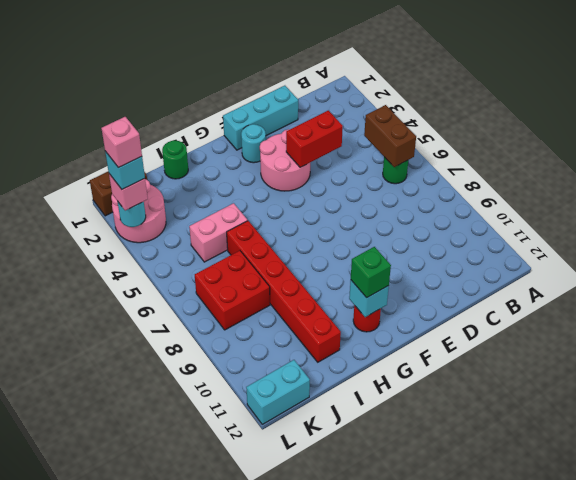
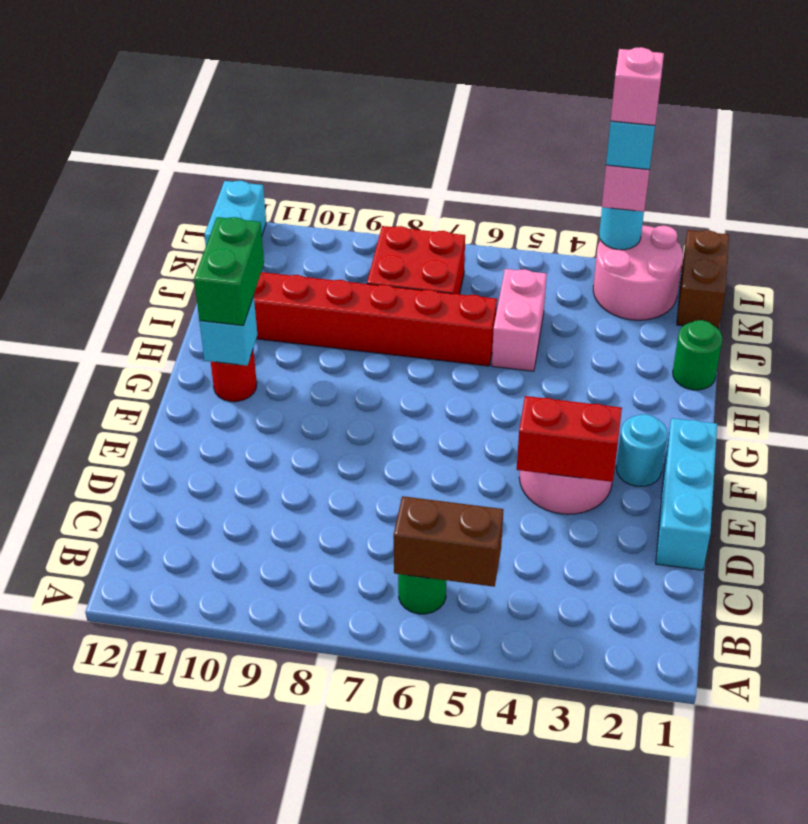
red brick D4:E4 level 2 -> red brick E3:E4 level 2
green brick G11 level 3 -> green brick G11:H11 level 3

